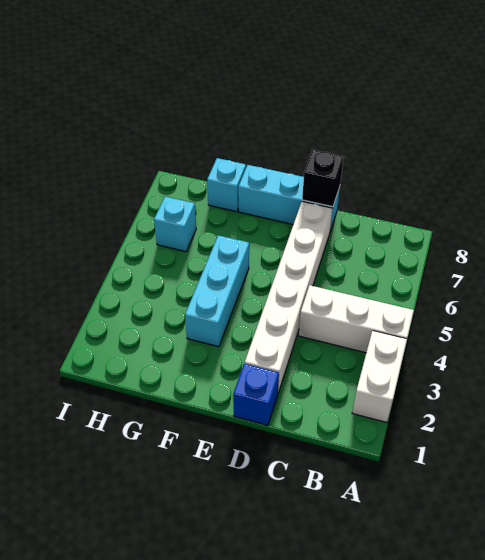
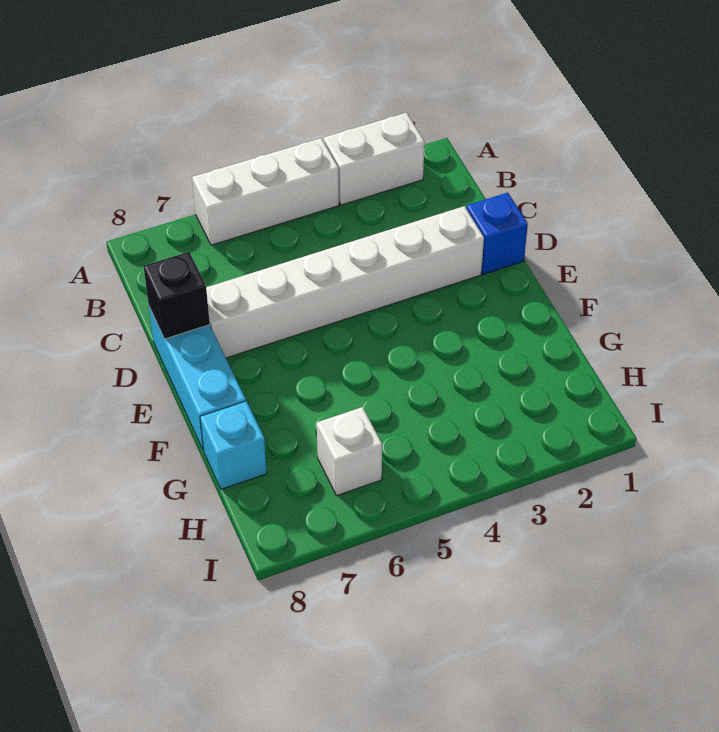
white brick A4:C4 level 1 -> white brick A4:A6 level 1
cyan brick F3:F5 level 1 -> none
cyan brick H6 level 1 -> white brick H6 level 1

